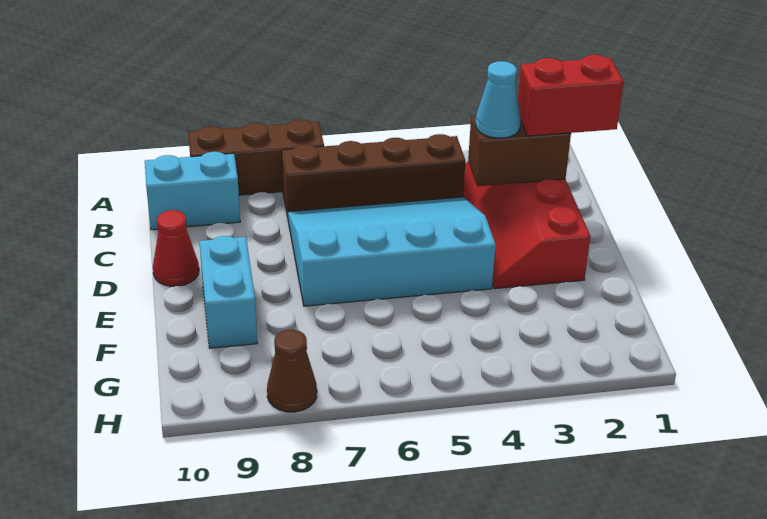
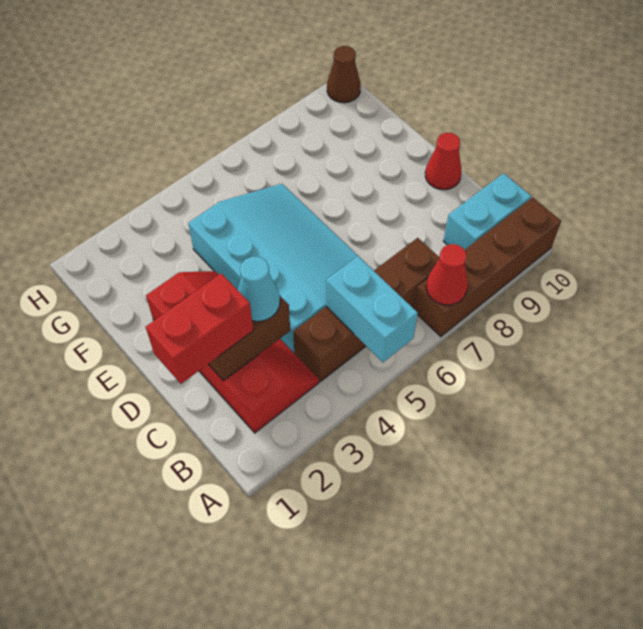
brown brick A7:A9 level 1 -> brown brick A7:A10 level 1
none -> red cone A7 level 2
cyan slope C4:E7 level 1 top E -> cyan slope C4:F6 level 1 top 4
cyan brick E9:F9 level 1 -> cyan brick A5:B5 level 2
brown cone H8 level 1 -> brown cone H10 level 1

